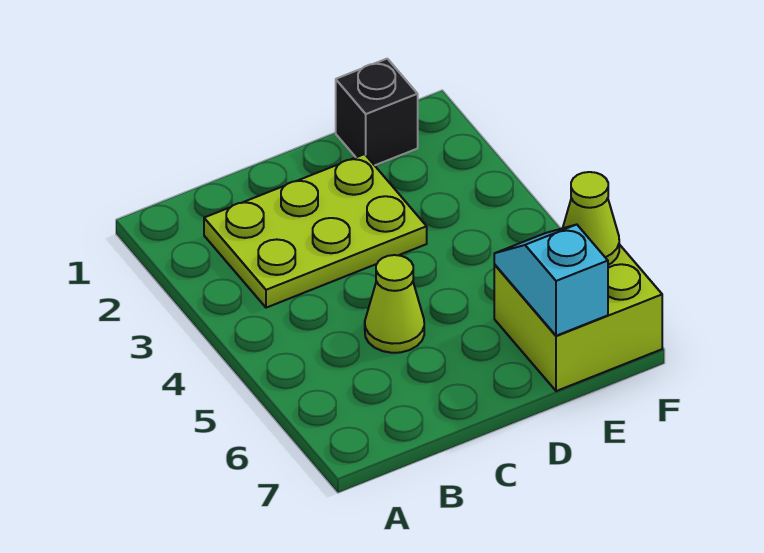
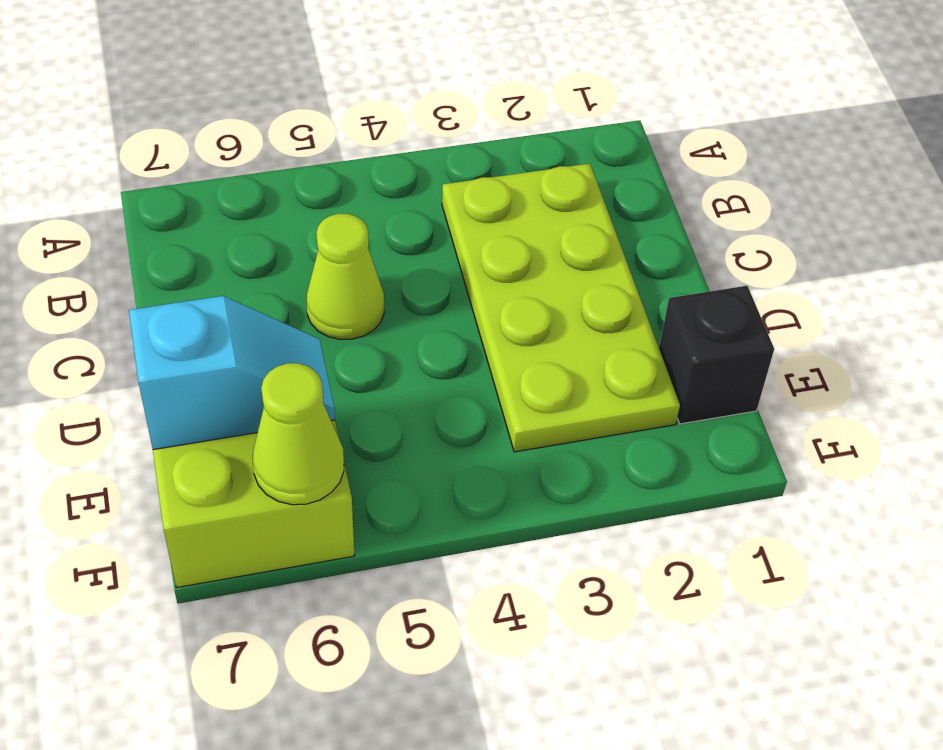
lime plate B2:D3 level 1 -> lime plate B2:E3 level 1

